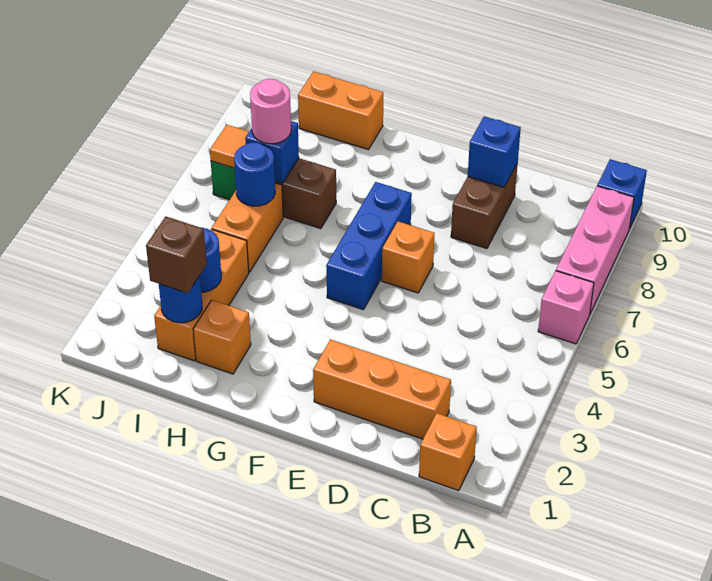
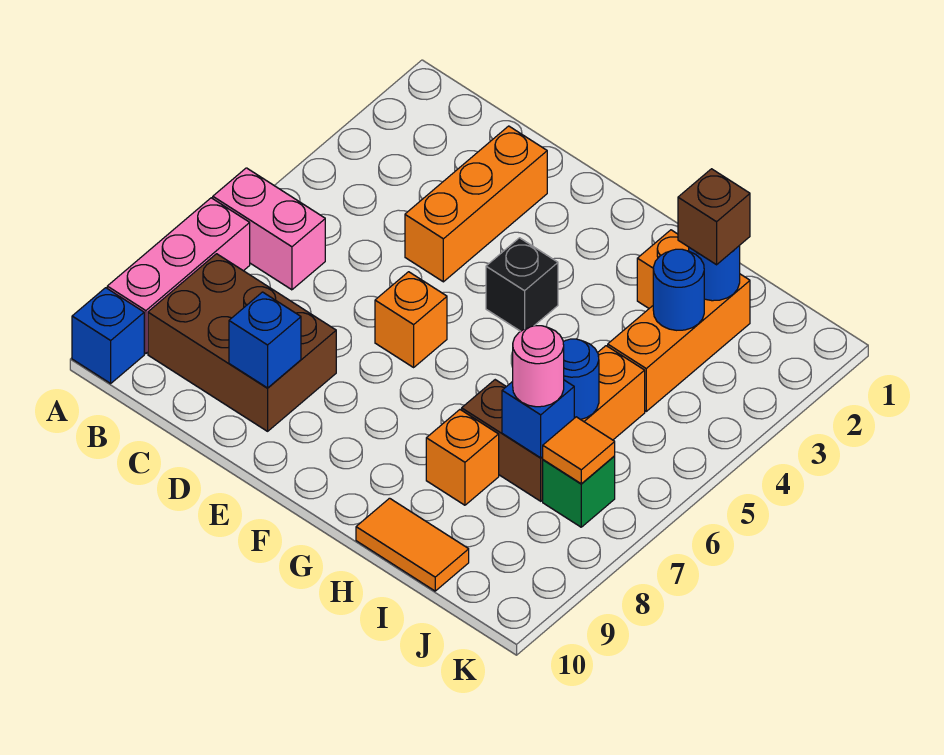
pink brick A6 level 1 -> pink brick A6:B6 level 1
orange brick B1 level 1 -> orange brick H8 level 1
orange brick C2:E2 level 1 -> orange brick D2:D4 level 1
brown brick D8:D9 level 1 -> brown brick B8:D9 level 1
none -> black brick F4 level 1
blue brick F5:F7 level 1 -> none
orange brick H10:I10 level 1 -> orange tile H10:I10 level 1

